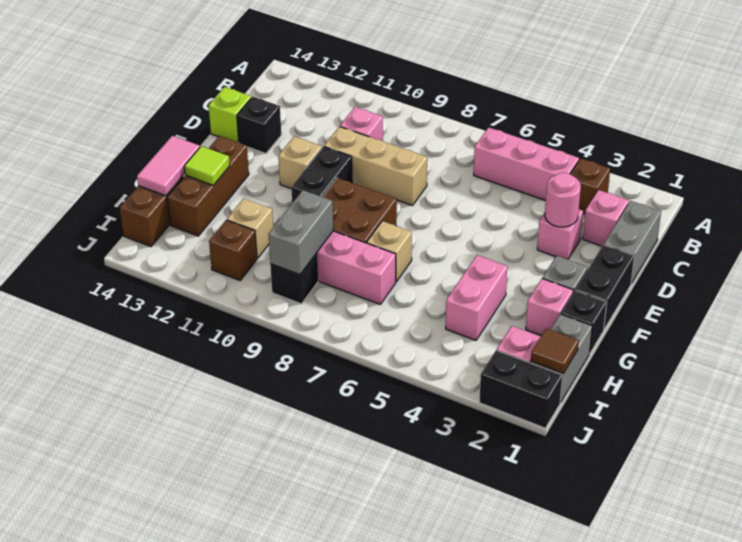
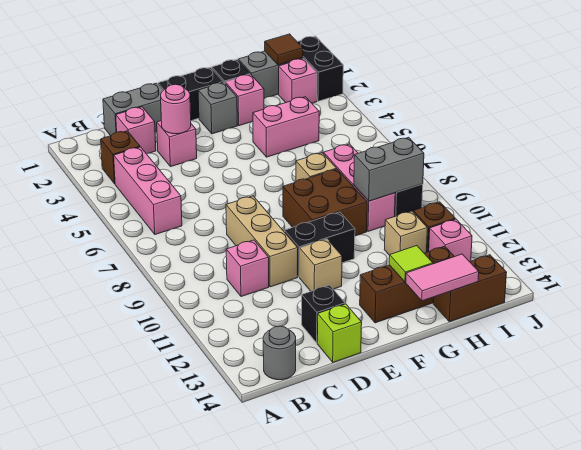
none -> grey round brick B14 level 1
none -> pink brick I12 level 1

